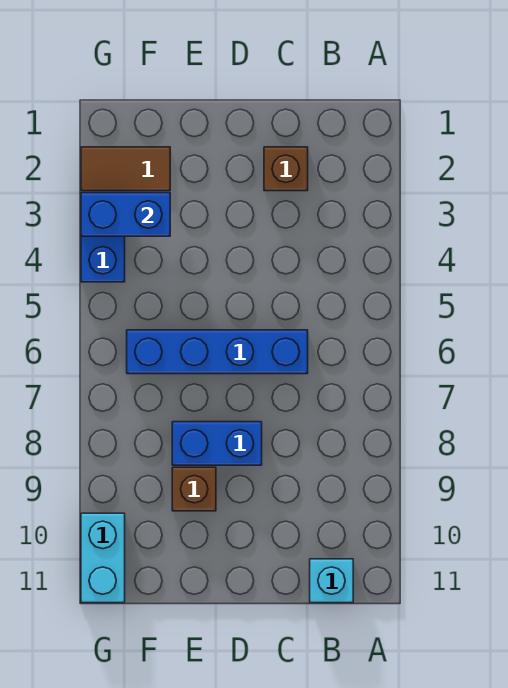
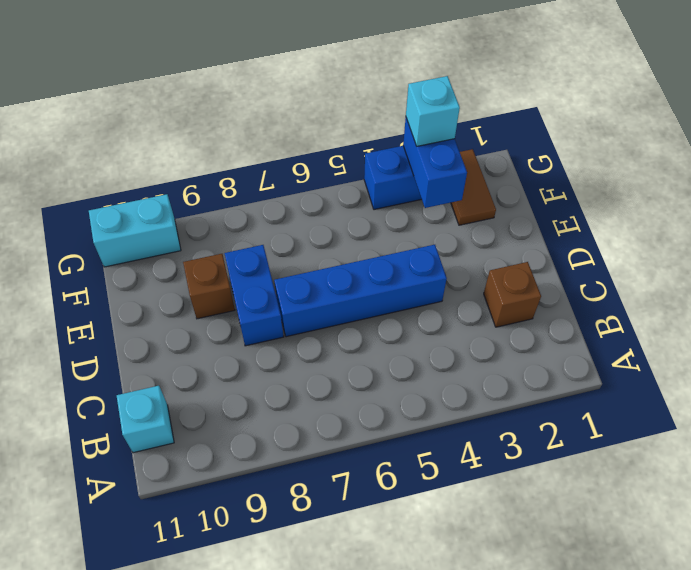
blue brick C6:F6 level 1 -> blue brick D4:D7 level 1
none -> cyan brick G3 level 3

